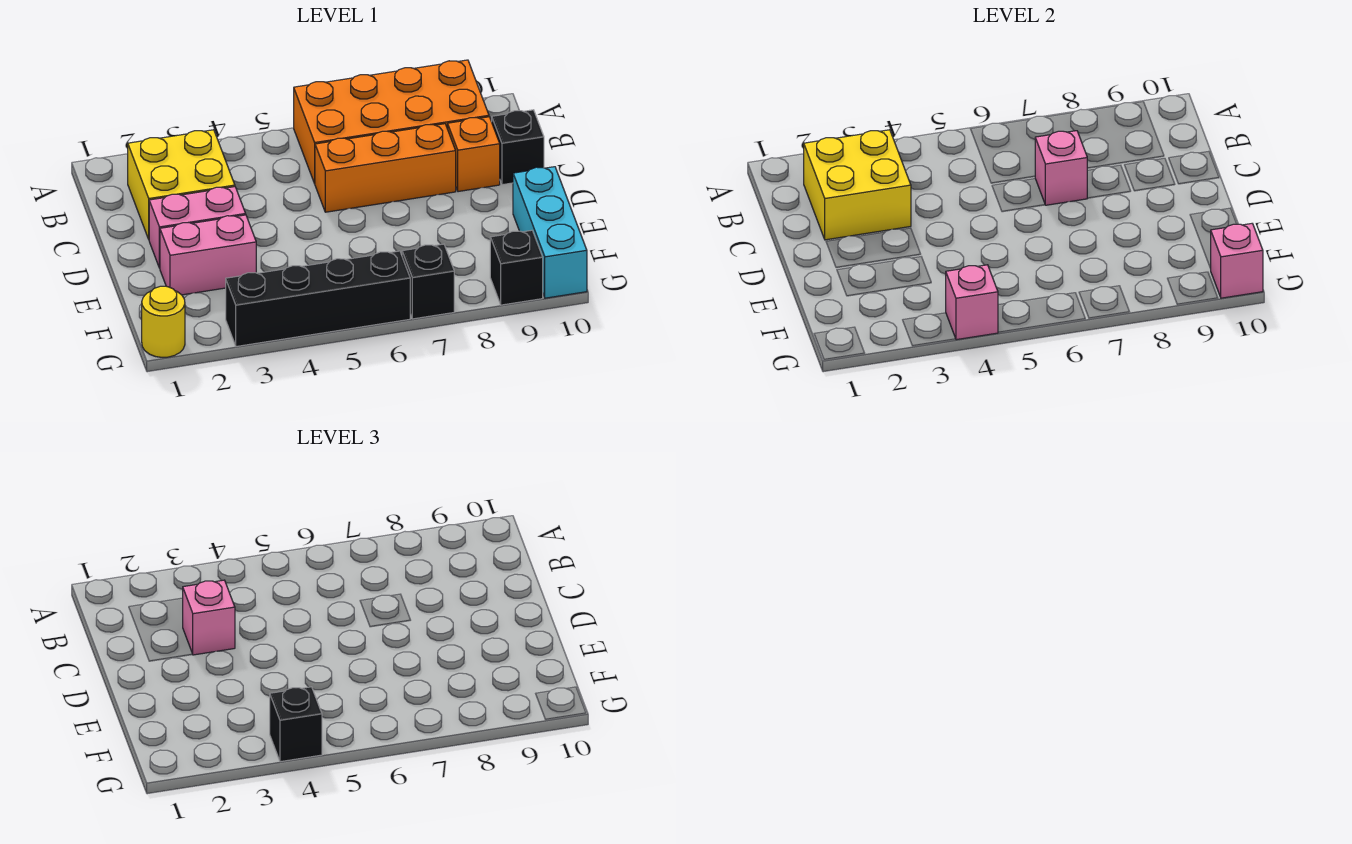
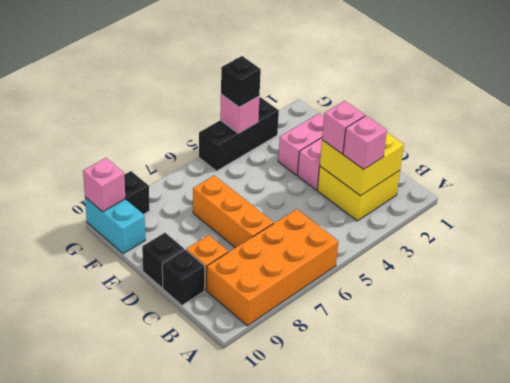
orange brick C6:C8 level 1 -> orange brick C7:E7 level 1
pink brick C7 level 2 -> pink brick B3 level 3
cyan brick E10:G10 level 1 -> cyan brick F10:G10 level 1
yellow round brick G1 level 1 -> none
black brick G3:G6 level 1 -> black brick G3:G5 level 1
black brick G7 level 1 -> black brick D10 level 1

